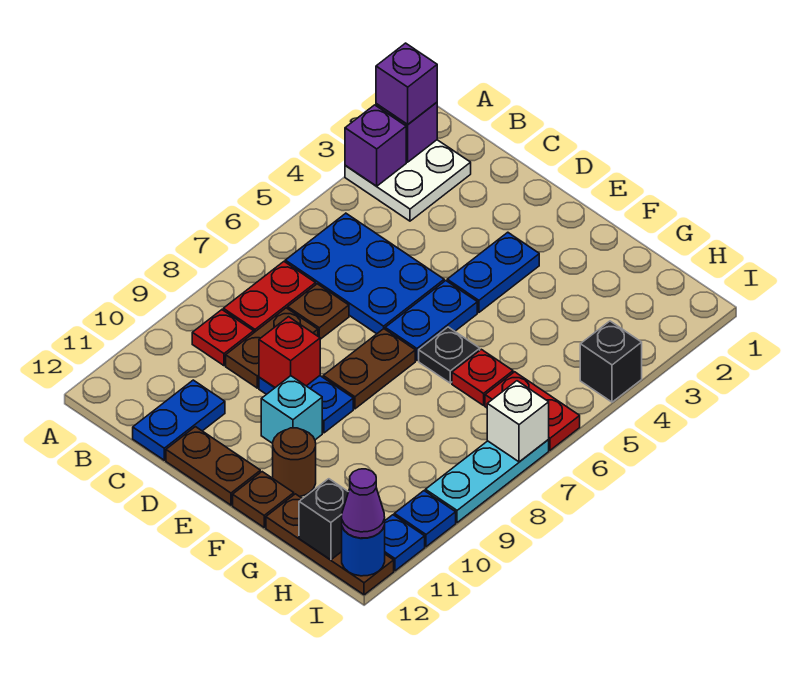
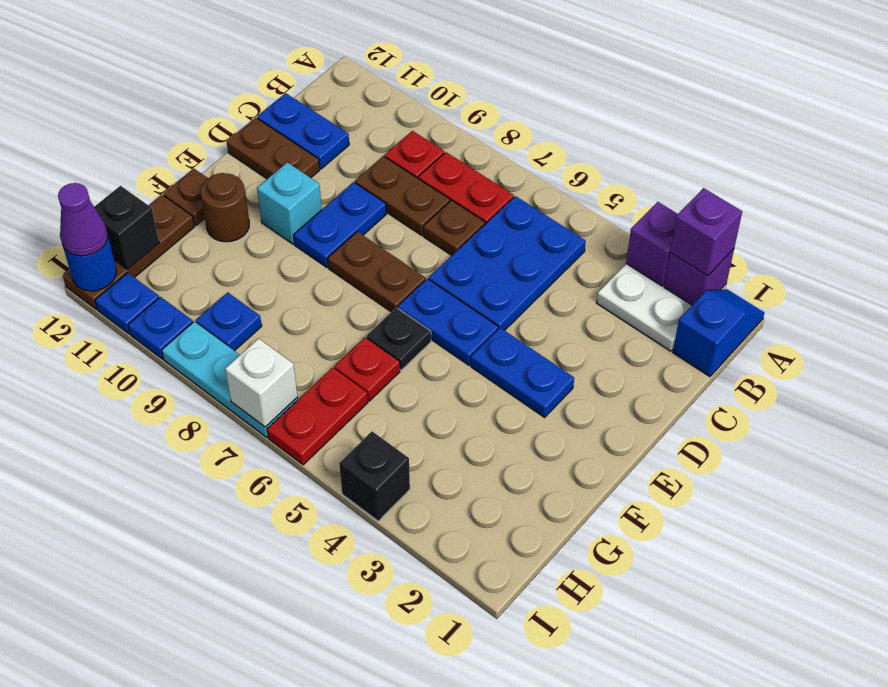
none -> blue slope A1:B1 level 1 top B
red brick D9 level 2 -> none
brown plate D12:E12 level 1 -> brown plate D11:D12 level 1
none -> blue plate H9 level 1

